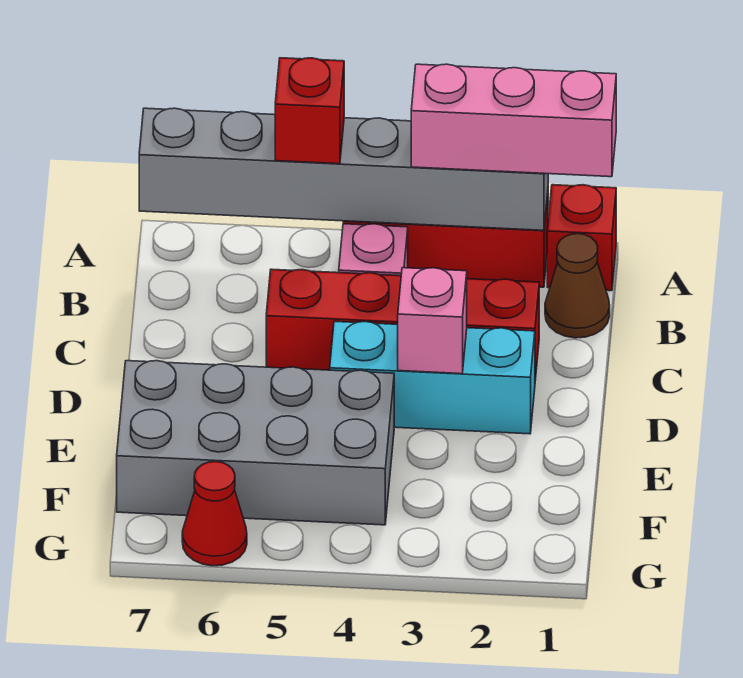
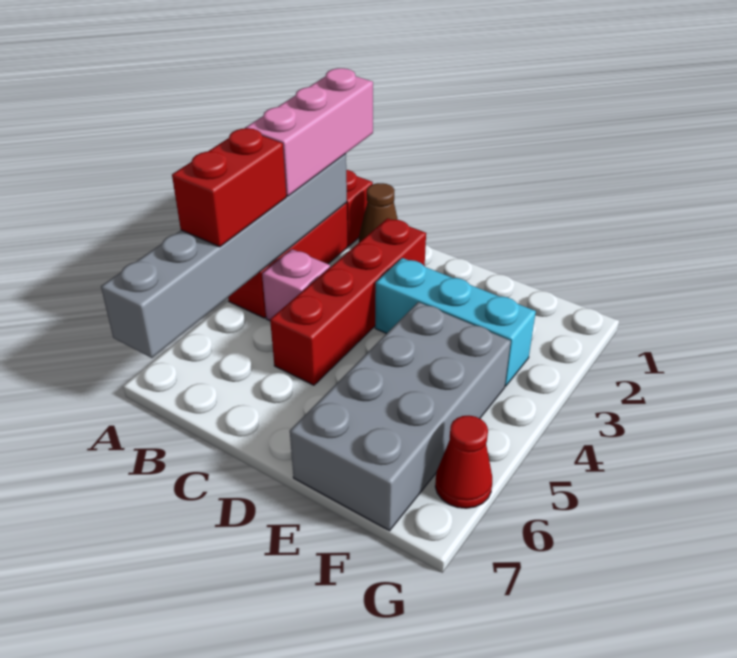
red brick A5 level 3 -> red brick A4:A5 level 3
cyan brick D2:D4 level 1 -> cyan brick D3:F3 level 1
pink brick D3 level 2 -> none

